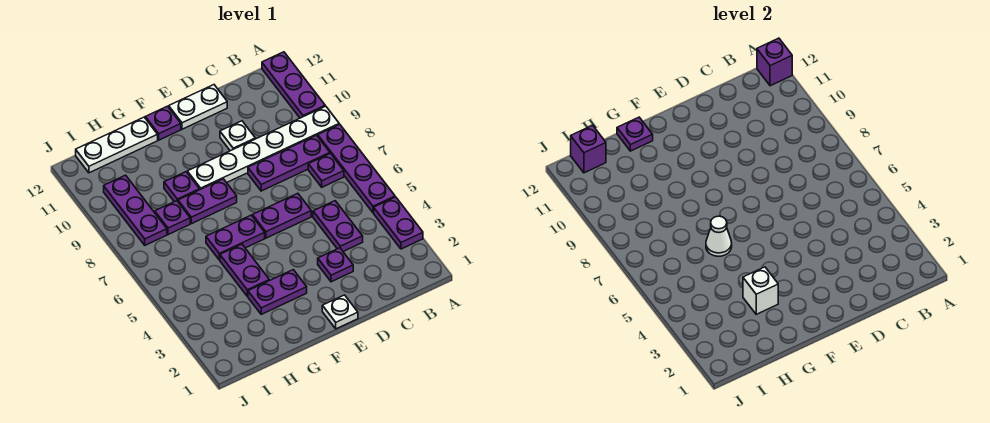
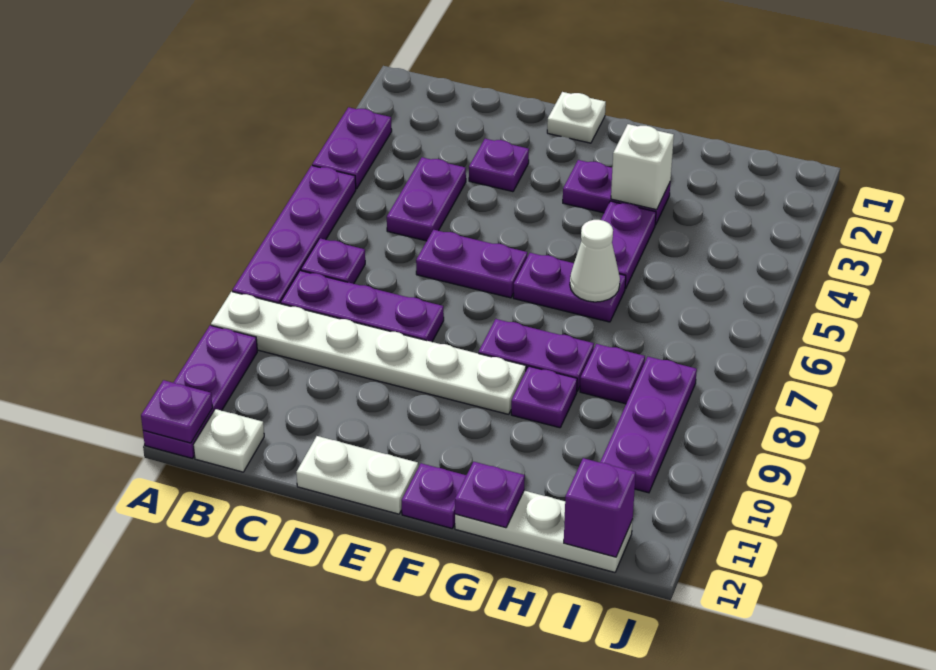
purple brick A12 level 2 -> purple plate A12 level 2
white plate D10 level 1 -> white plate B12 level 1

